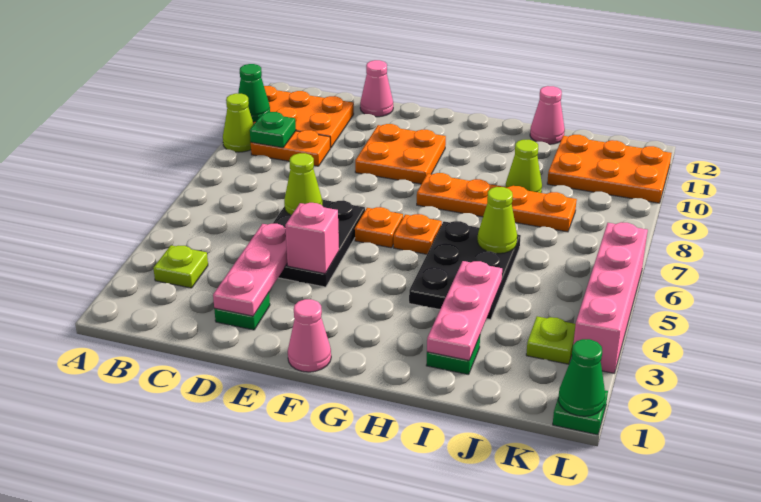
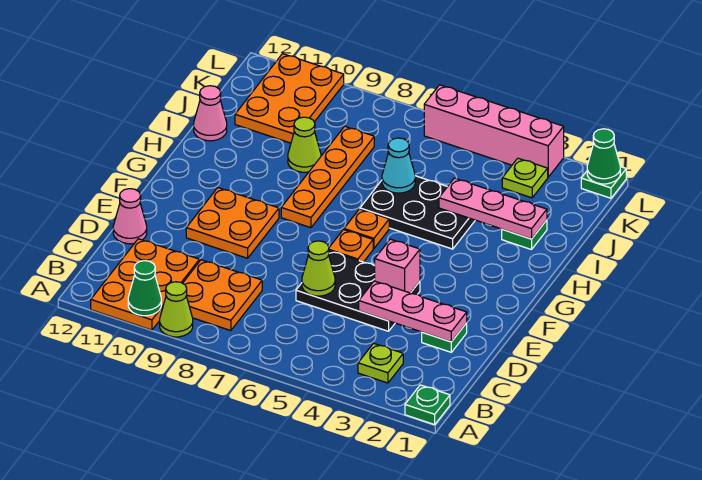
orange plate B9:C9 level 1 -> orange plate B8:C9 level 1
green plate B9 level 2 -> green plate A1 level 1
pink cone F1 level 1 -> none
lime cone I6 level 2 -> cyan cone I6 level 2

